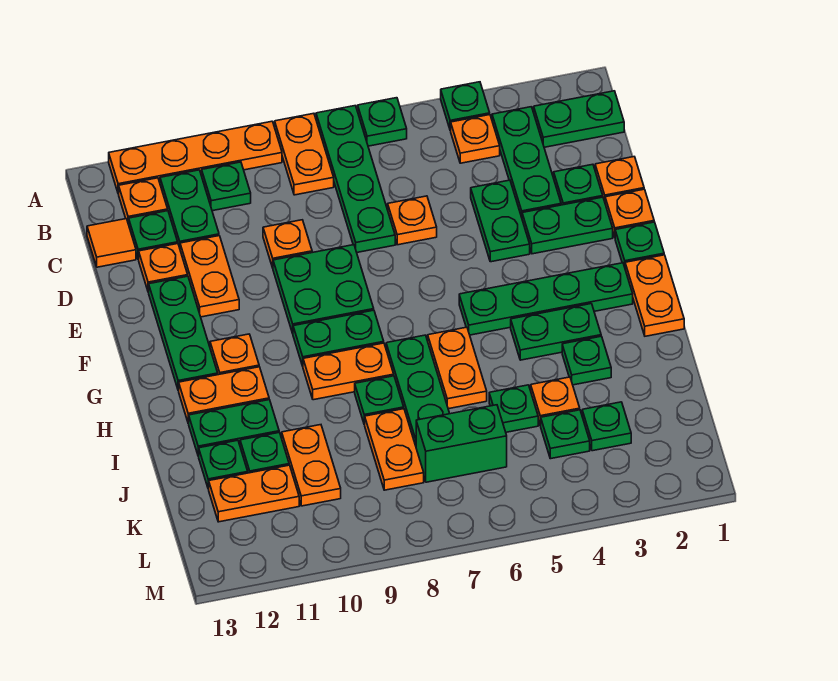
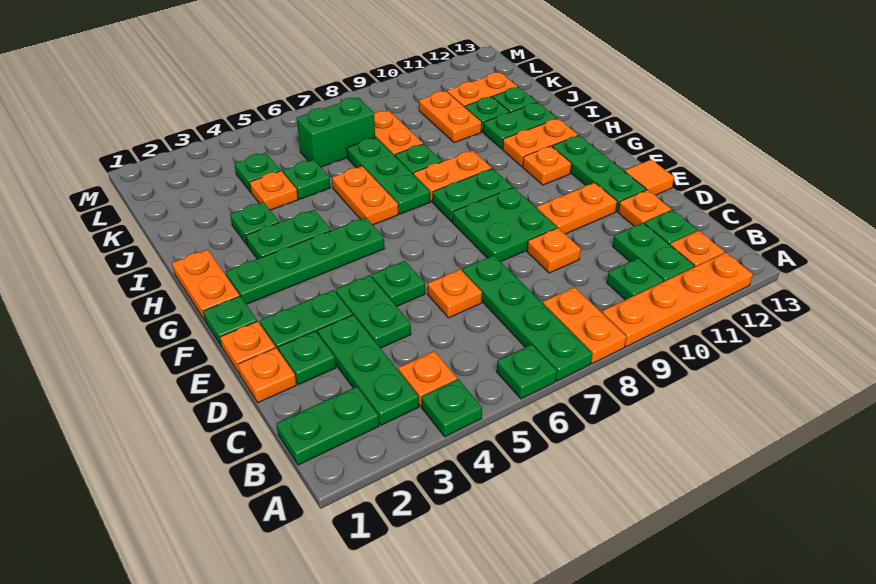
orange tile C13 level 1 -> orange tile E13 level 1
orange plate D11:E11 level 1 -> orange plate E10:E11 level 1
green plate K3 level 1 -> green plate E5 level 1

